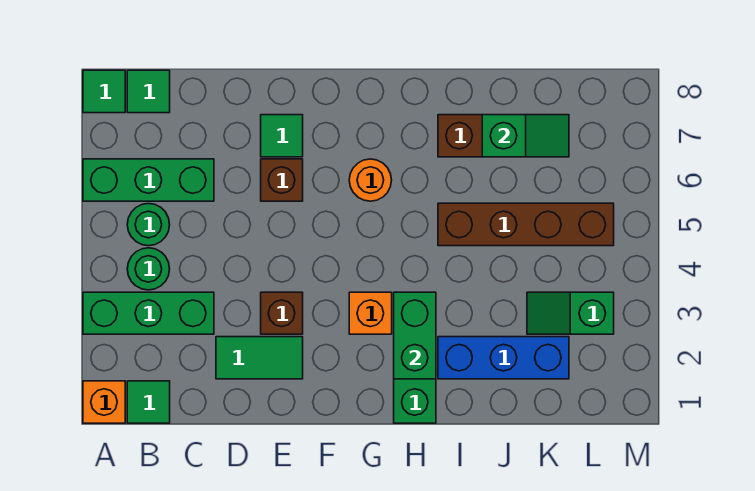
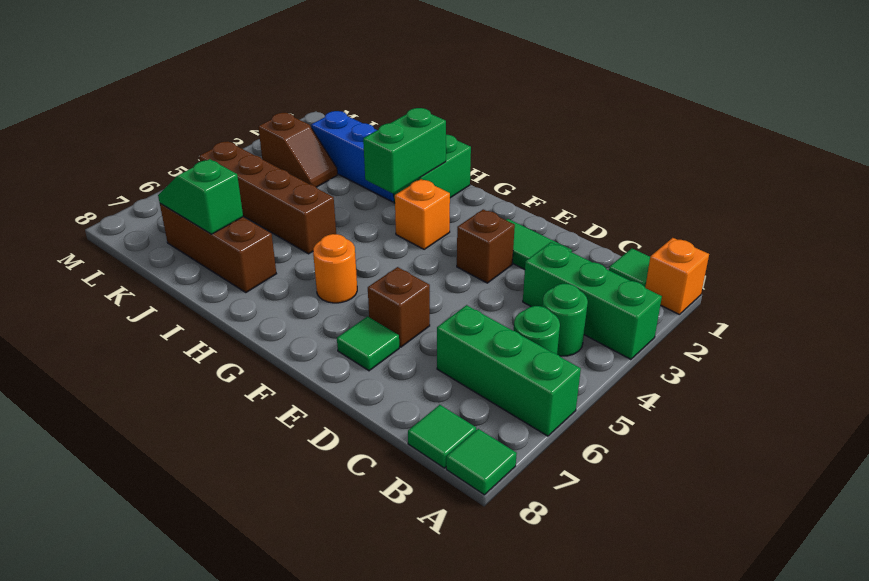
green slope K3:L3 level 1 top L -> brown slope K3:L3 level 1 top L

